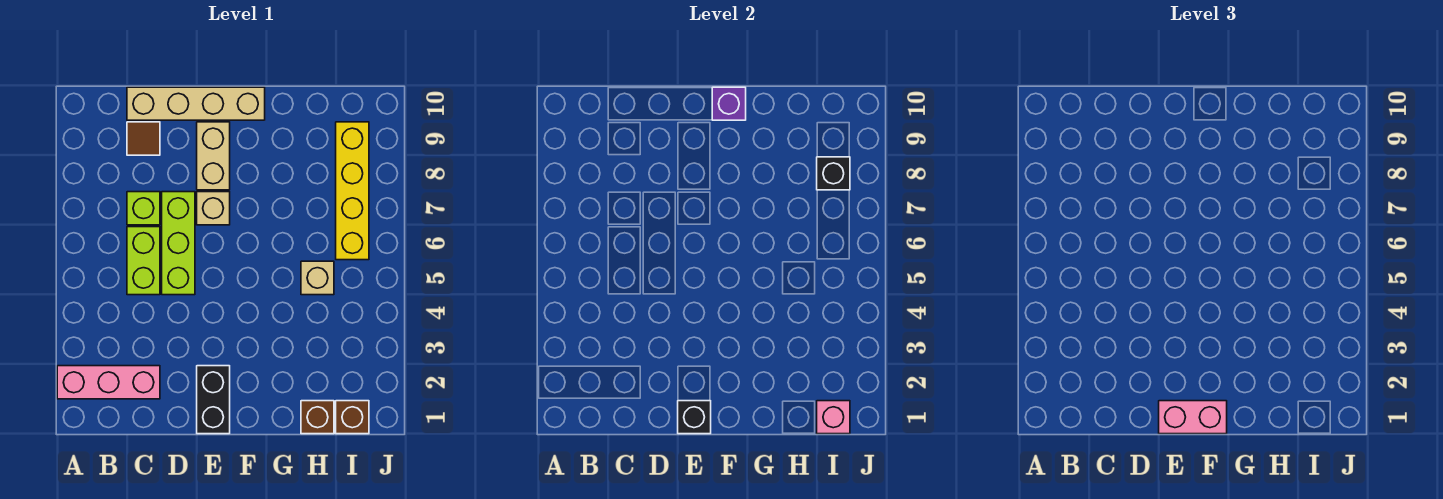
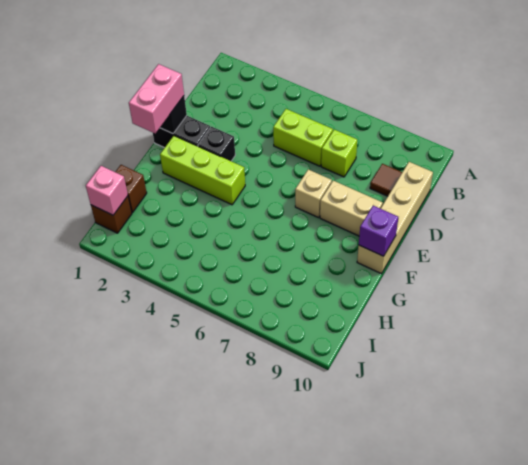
pink brick A2:C2 level 1 -> none
lime brick D5:D7 level 1 -> lime brick F2:F4 level 1
tan brick H5 level 1 -> none
yellow brick I6:I9 level 1 -> none
black brick I8 level 2 -> black brick E3 level 1

